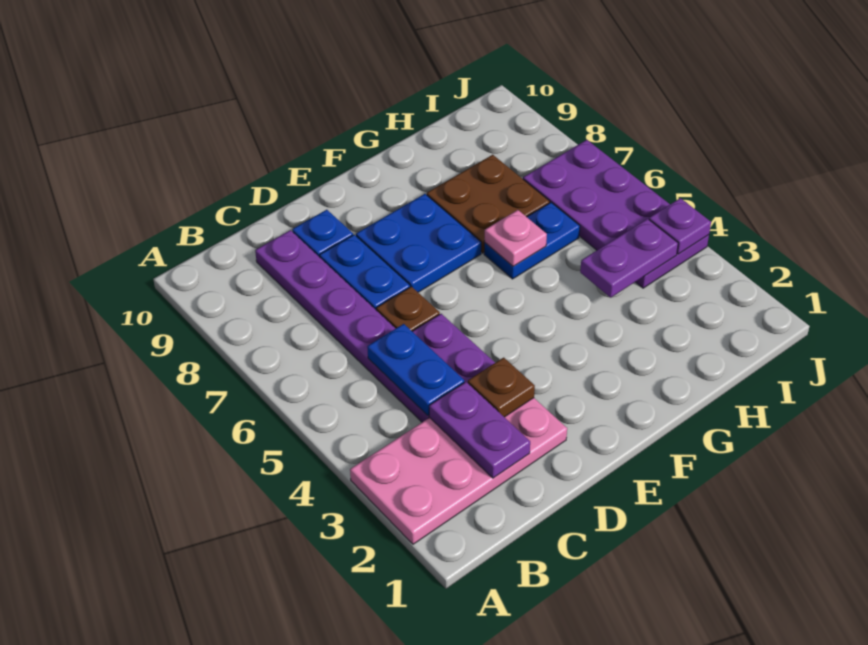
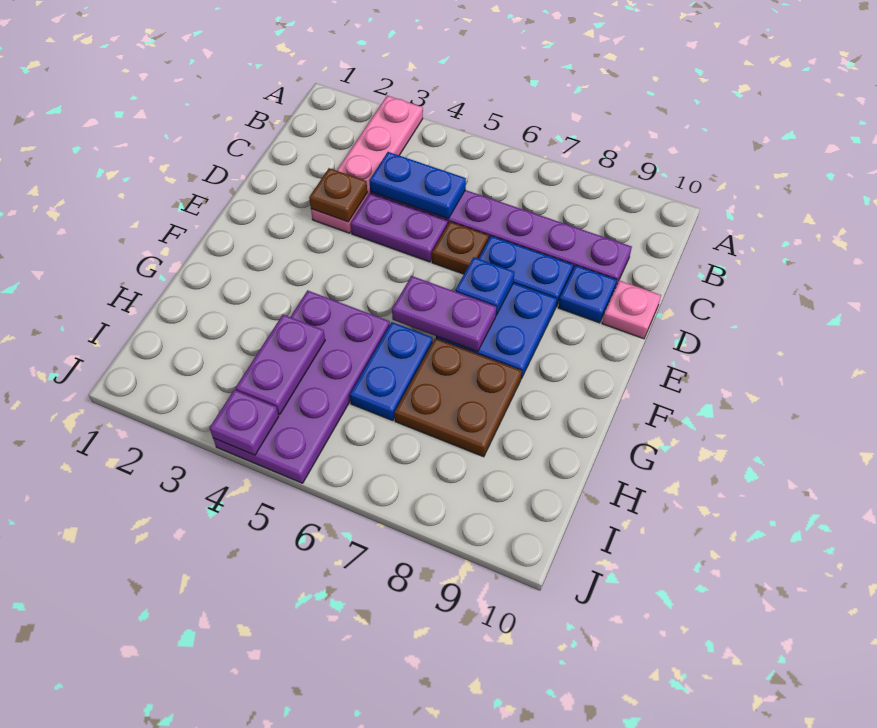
pink plate A2:D3 level 1 -> pink plate A3:D3 level 1
purple plate C2:C3 level 2 -> purple plate F6:F7 level 2
none -> blue plate E7 level 2
pink plate G6 level 2 -> pink plate D10 level 1
purple plate I4:J7 level 1 -> purple plate G4:J5 level 1

